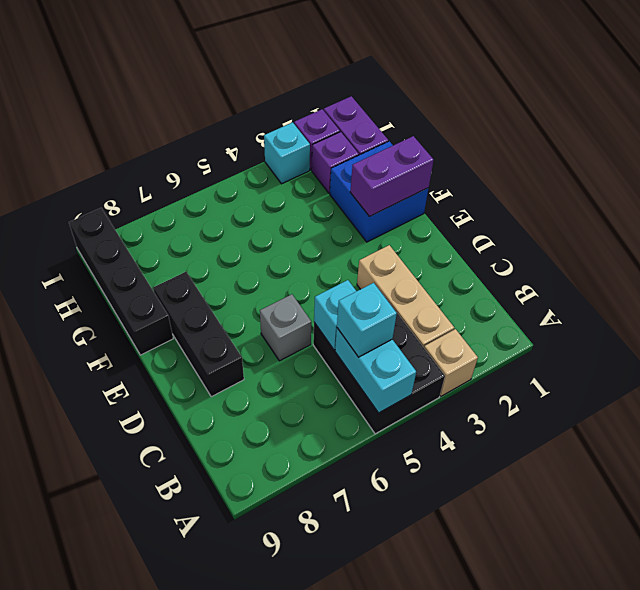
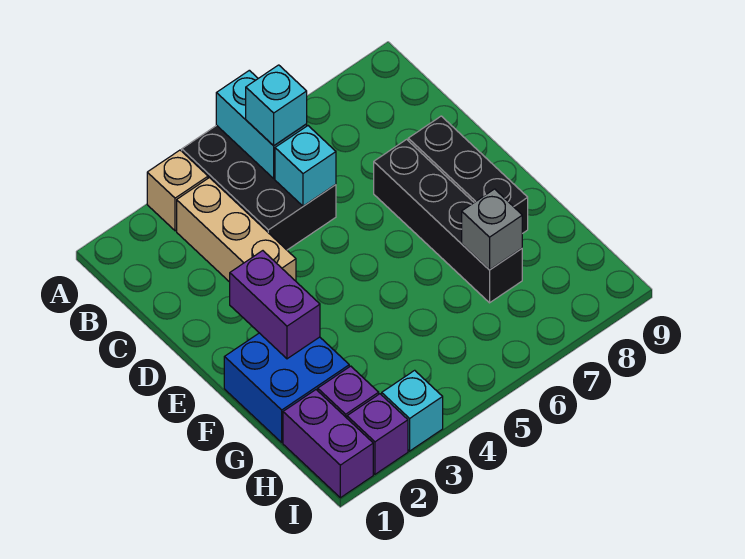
grey brick D6 level 1 -> grey brick G7 level 2
purple brick F1:F2 level 2 -> purple brick E2:F2 level 2
black brick F9:I9 level 1 -> black brick D7:G7 level 1

